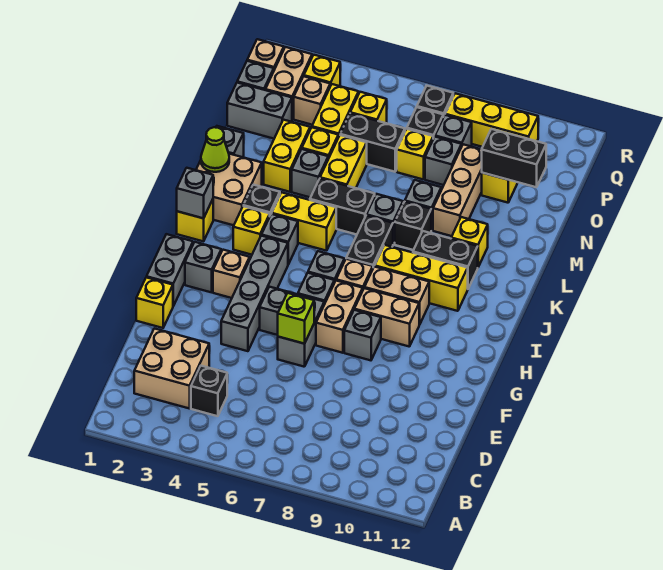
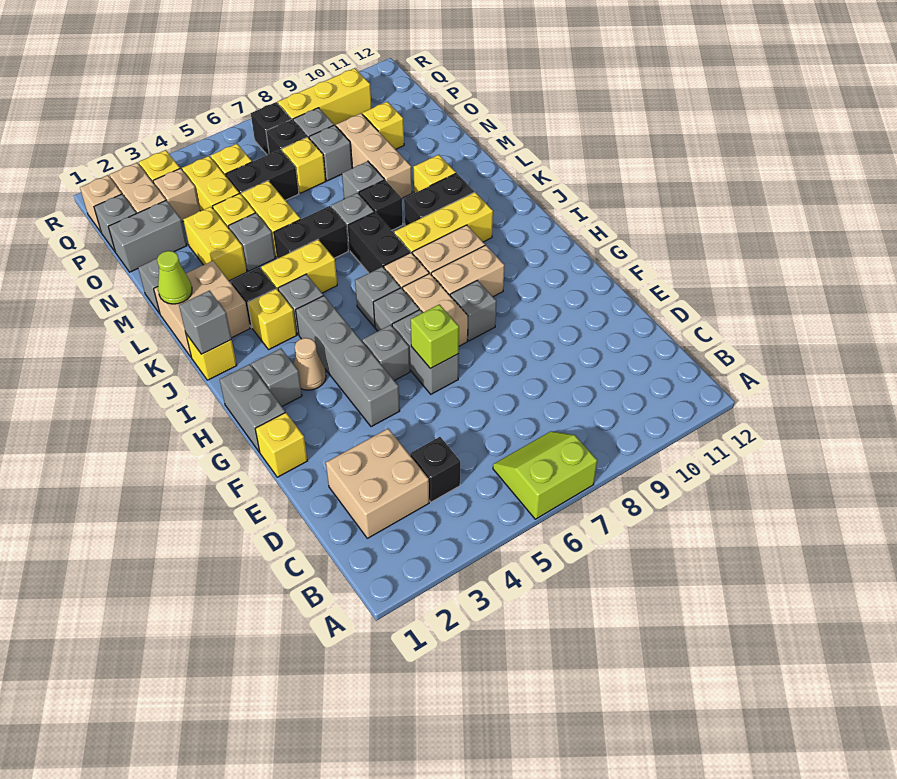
none -> lime slope A6:B7 level 1 top A
tan brick H3 level 1 -> tan cone H3 level 1
black brick O10:O11 level 2 -> none

